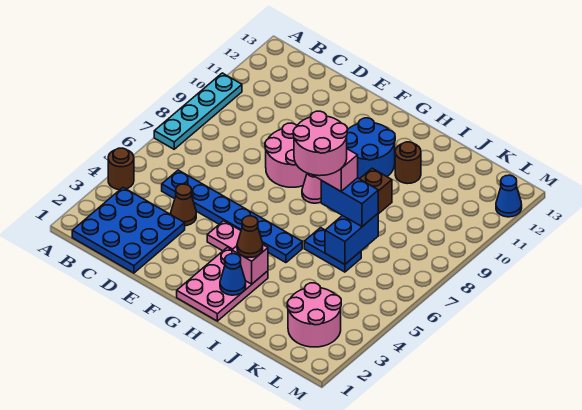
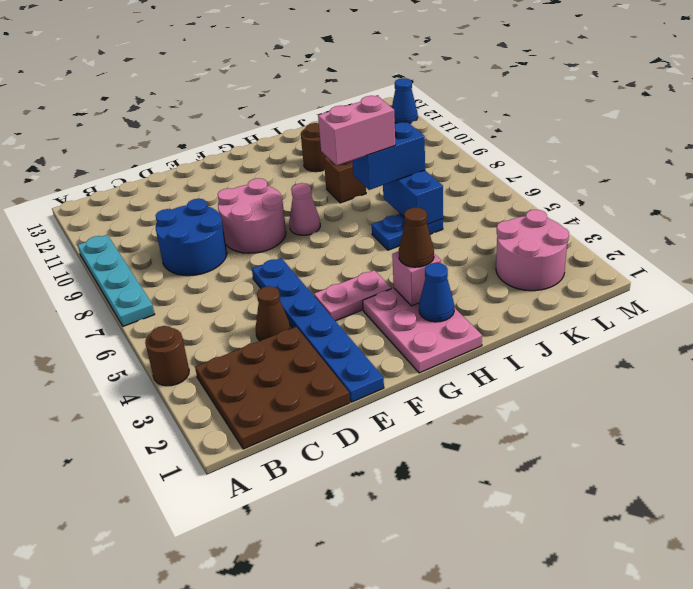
blue plate B1:D3 level 1 -> brown plate B1:D3 level 1
blue plate C5:H5 level 1 -> blue plate E1:E6 level 1
blue round brick G10:H11 level 1 -> blue round brick C8:D9 level 1
pink round brick H6:I7 level 5 -> none

